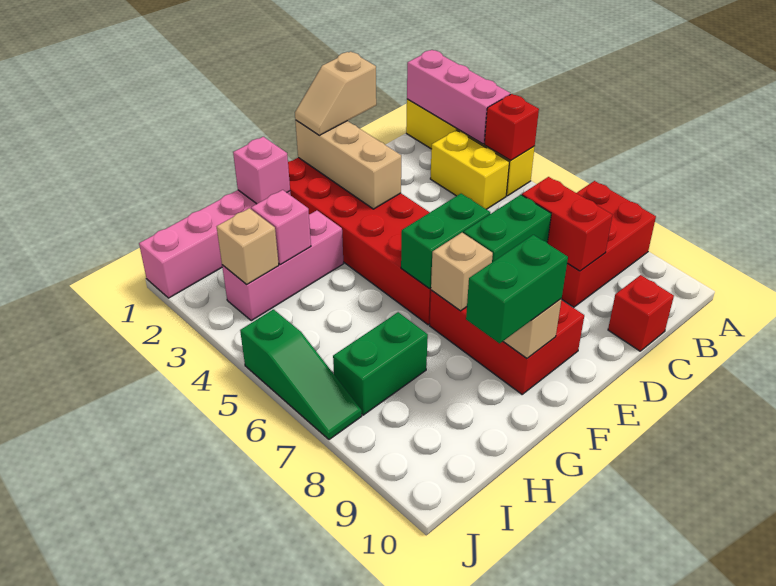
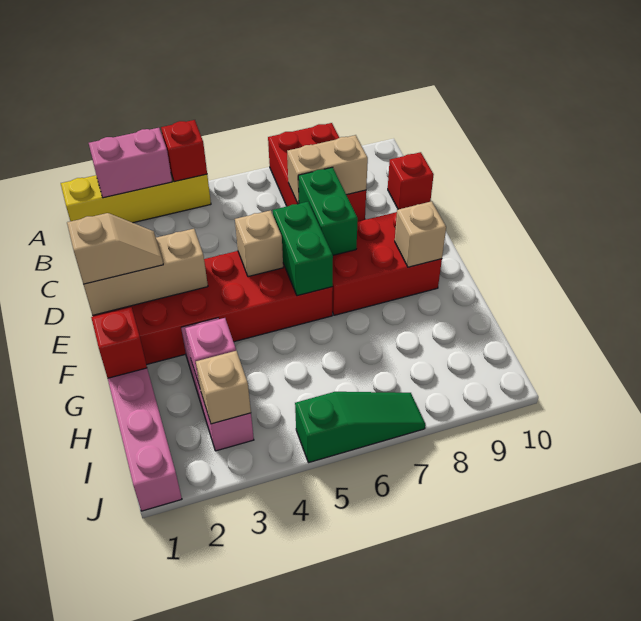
pink brick A1:A3 level 2 -> pink brick A2:A3 level 2
yellow brick B3:B4 level 1 -> none
red brick C7:C8 level 2 -> tan brick C7:C8 level 2
tan slope D1:E1 level 3 top D -> tan slope E1:E2 level 3 top 1
tan brick F7 level 2 -> tan brick E5 level 2
green brick F9:G9 level 3 -> none
pink brick G1 level 2 -> red brick G1 level 2
green brick H7:I7 level 1 -> none

